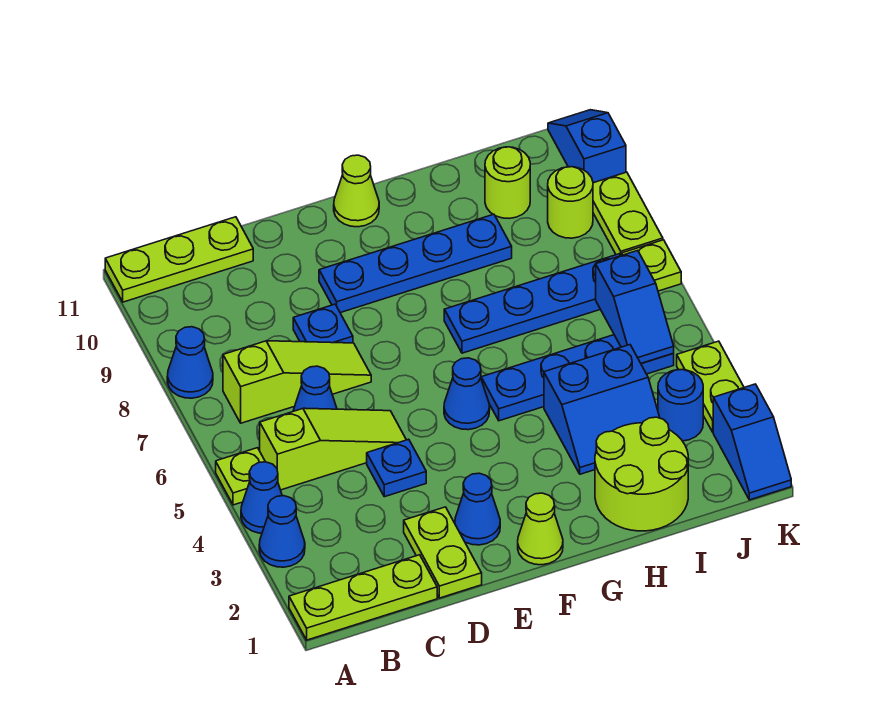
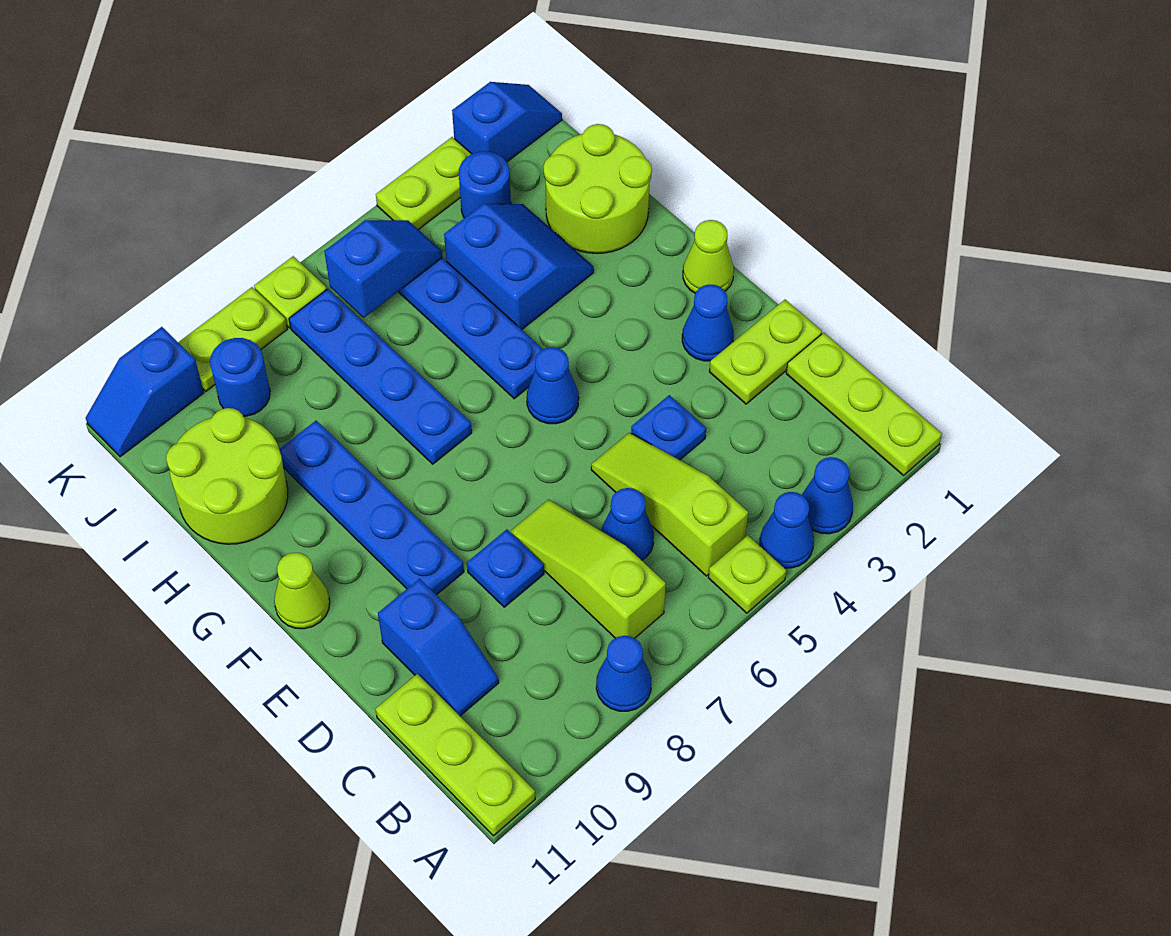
none -> blue slope C10:D10 level 1 top D
lime round brick I10 level 1 -> lime round brick H10:I11 level 1
lime round brick J9 level 1 -> blue round brick J9 level 1

